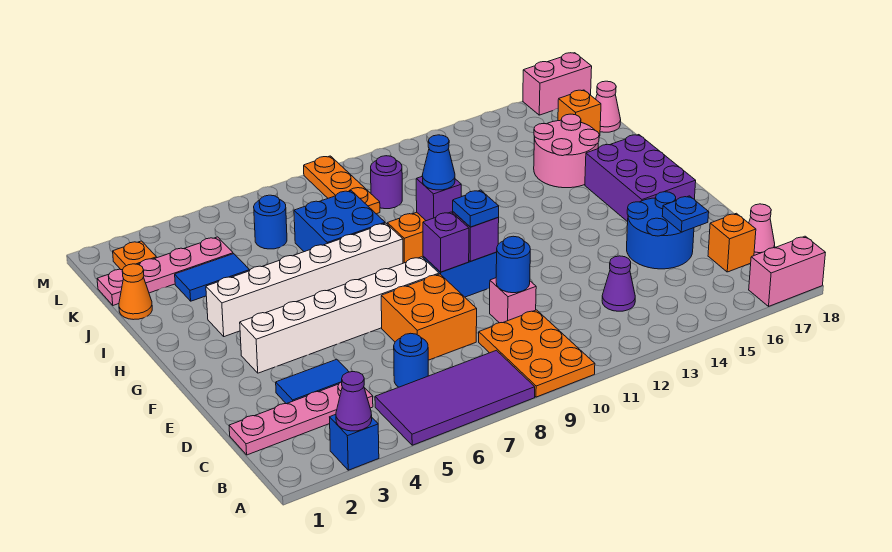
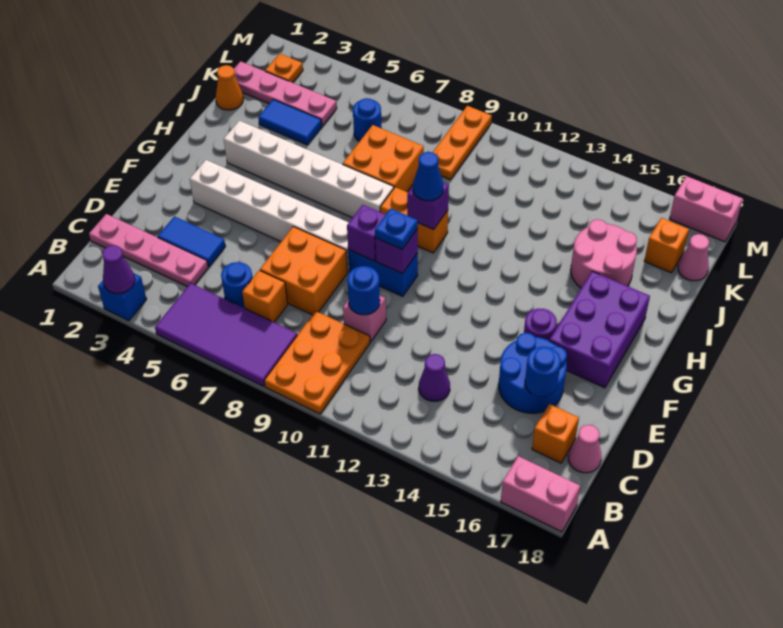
none -> orange brick C7 level 1
blue plate D16 level 2 -> blue round brick D16 level 2
blue brick I7:J8 level 1 -> orange brick I7:J8 level 1
purple round brick K10 level 1 -> purple round brick F15 level 1

